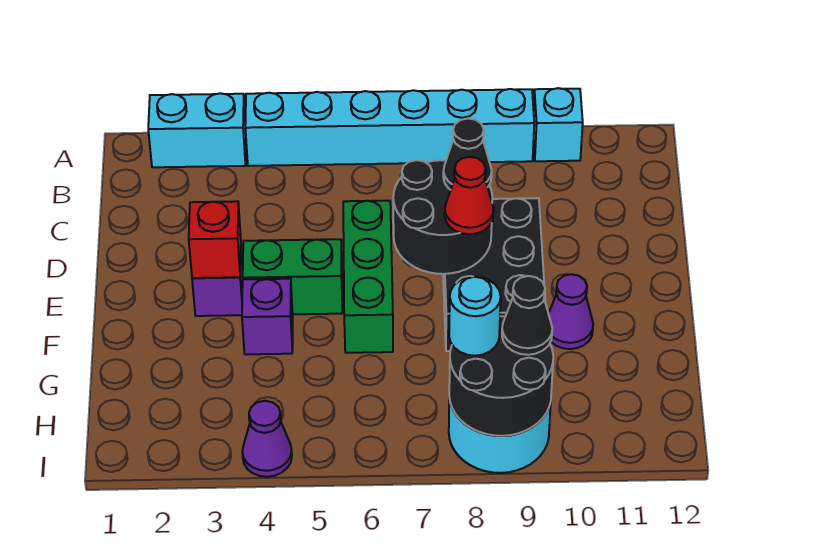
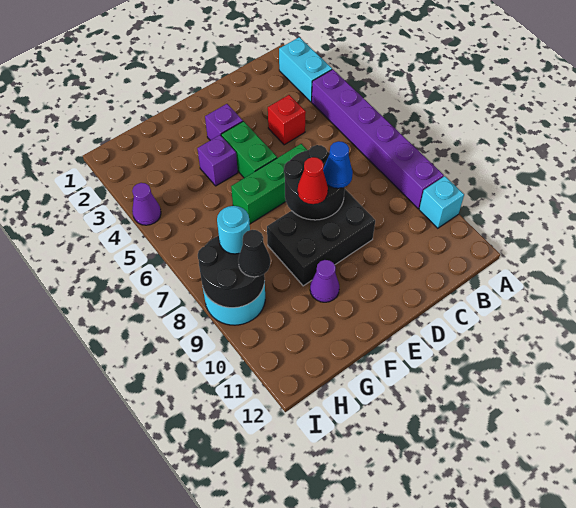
cyan brick A4:A9 level 1 -> purple brick A4:A9 level 1
black cone D8 level 3 -> blue cone D8 level 3
red brick E3 level 2 -> red brick C4 level 1

